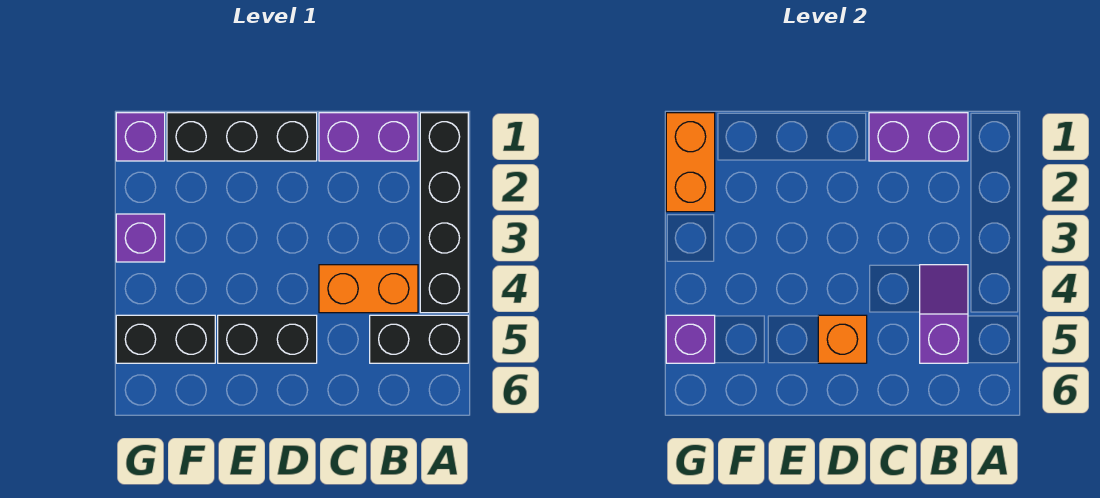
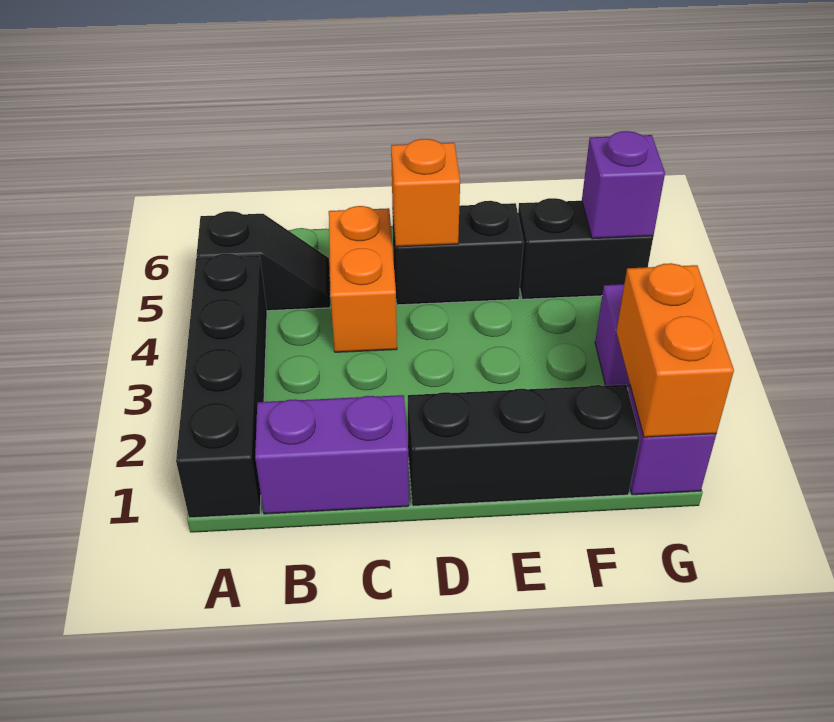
black brick A5:B5 level 1 -> black slope A5:B5 level 1 top A
purple brick B1:C1 level 2 -> none
orange brick B4:C4 level 1 -> orange brick C4:C5 level 1
purple slope B4:B5 level 2 top 5 -> none

